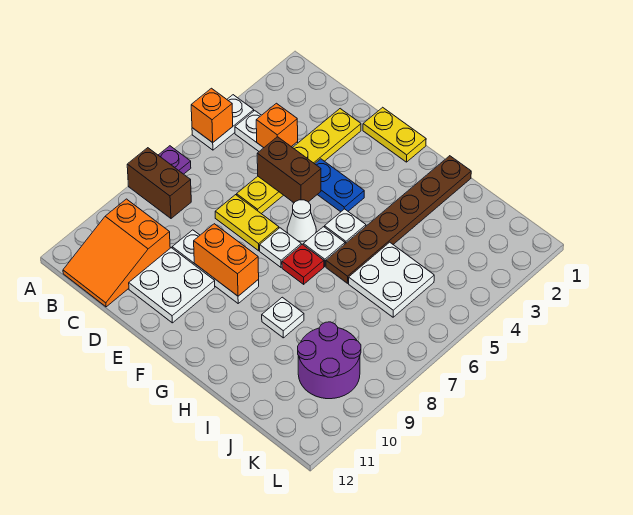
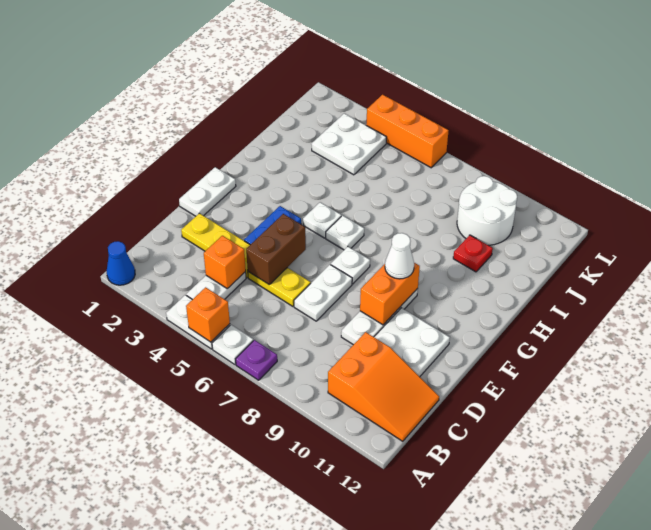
none -> blue cone A1 level 1
brown brick A8:B8 level 1 -> none
yellow plate D7:E7 level 1 -> white plate D7:E7 level 1
yellow plate E1:F1 level 1 -> white plate E1:F1 level 1
white cone F6 level 1 -> white cone F9 level 3
red plate G7 level 1 -> red plate I10 level 1
brown plate H1:H6 level 1 -> none
white plate H9 level 1 -> white plate A6 level 1
white plate I5:J6 level 1 -> white plate J3:K4 level 1
purple round brick J9:K10 level 1 -> white round brick J9:K10 level 1
none -> orange brick L4:L6 level 1

